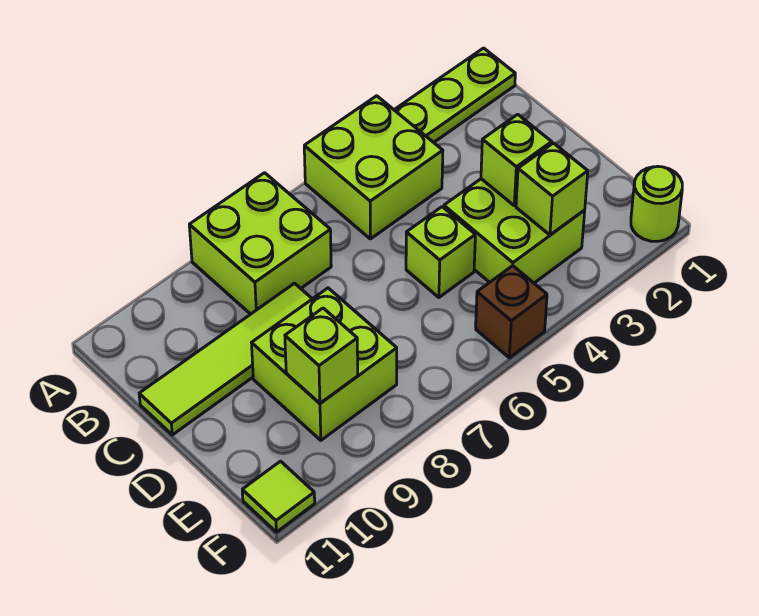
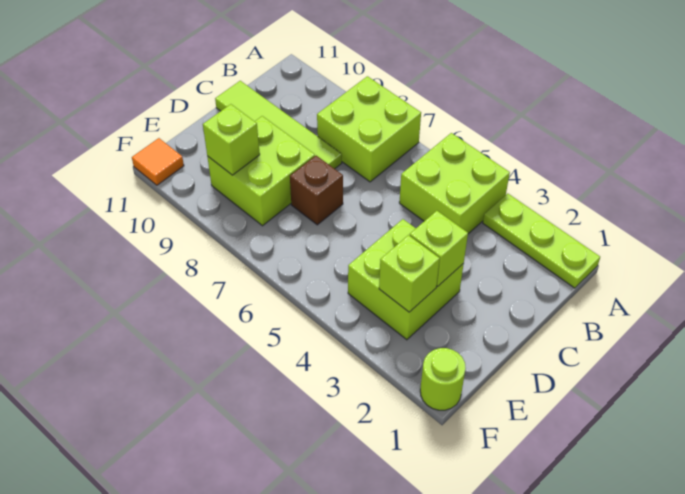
lime brick D5 level 1 -> none
brown brick F5 level 1 -> brown brick D7 level 1
lime tile F11 level 1 -> orange tile F11 level 1

